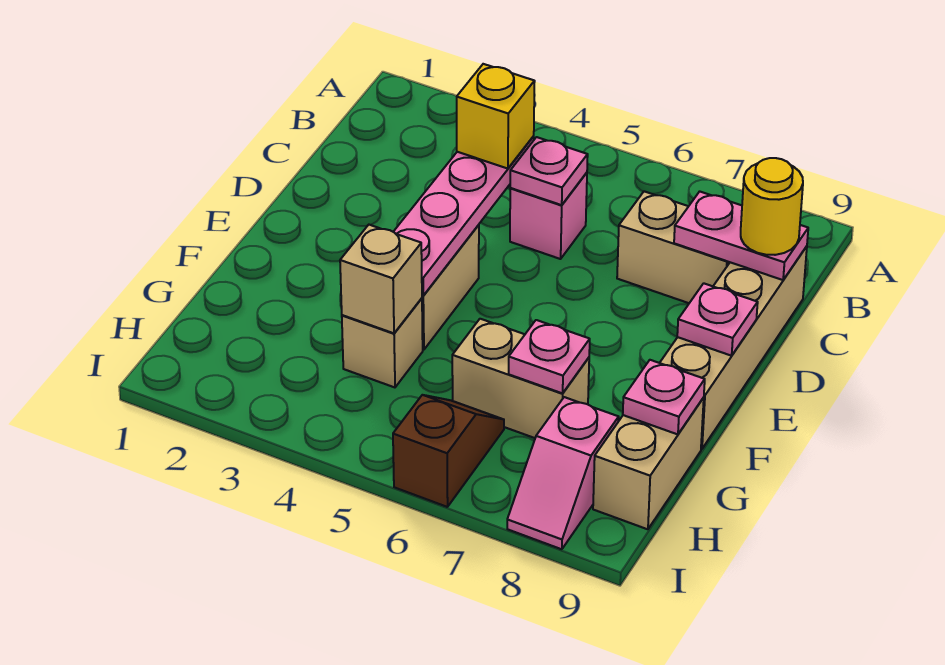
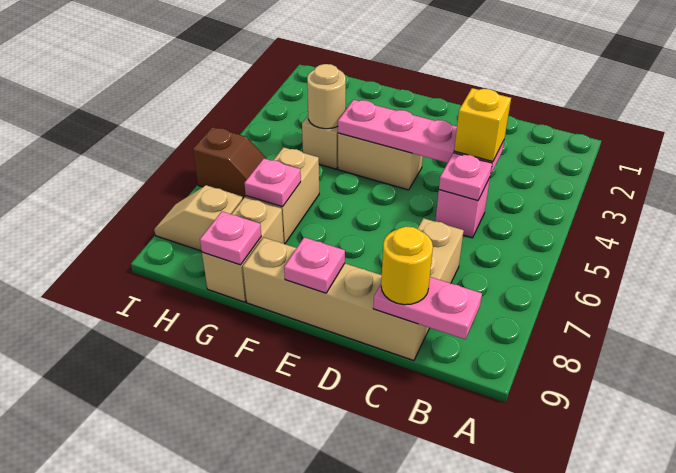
pink plate C8:C9 level 2 -> pink plate B9:C9 level 2
tan brick G4 level 2 -> tan round brick G4 level 2
tan brick G9:H9 level 1 -> tan brick G8:G9 level 1
pink slope H8:I8 level 1 top H -> tan slope H8:I8 level 1 top H

